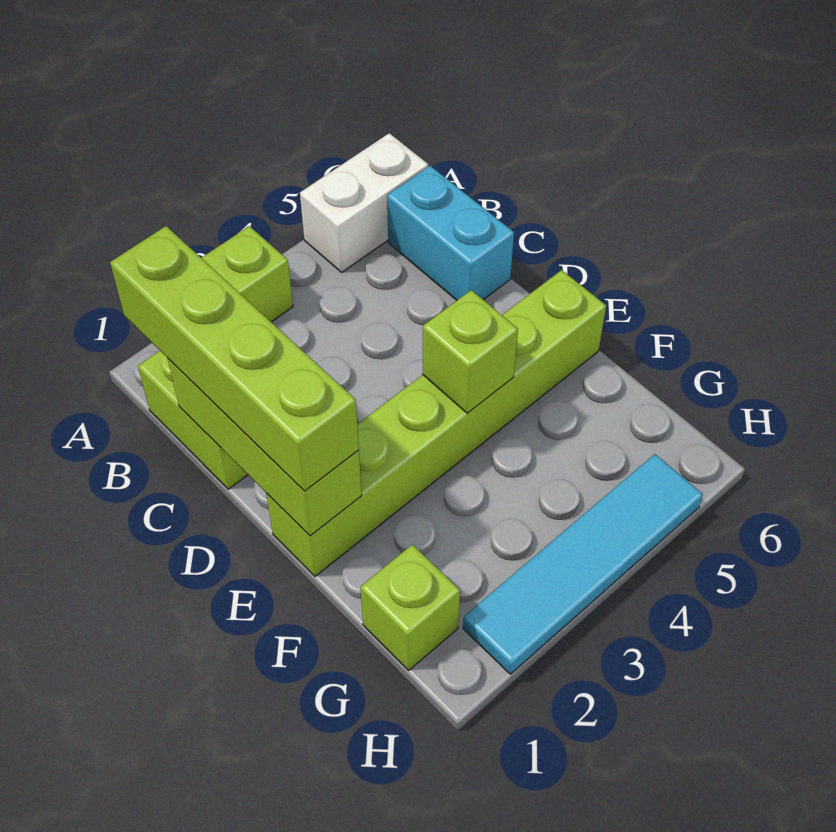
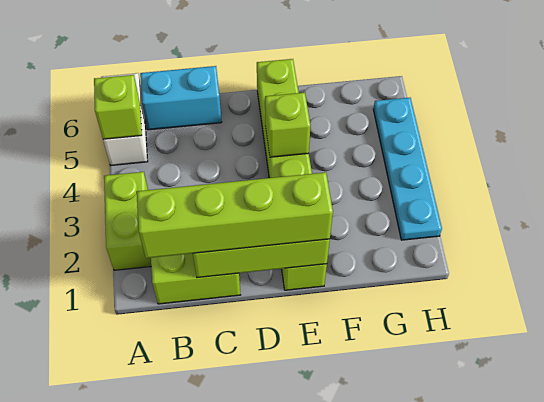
lime brick G1 level 1 -> lime brick A5 level 2
cyan tile H2:H5 level 1 -> cyan plate H2:H5 level 1

